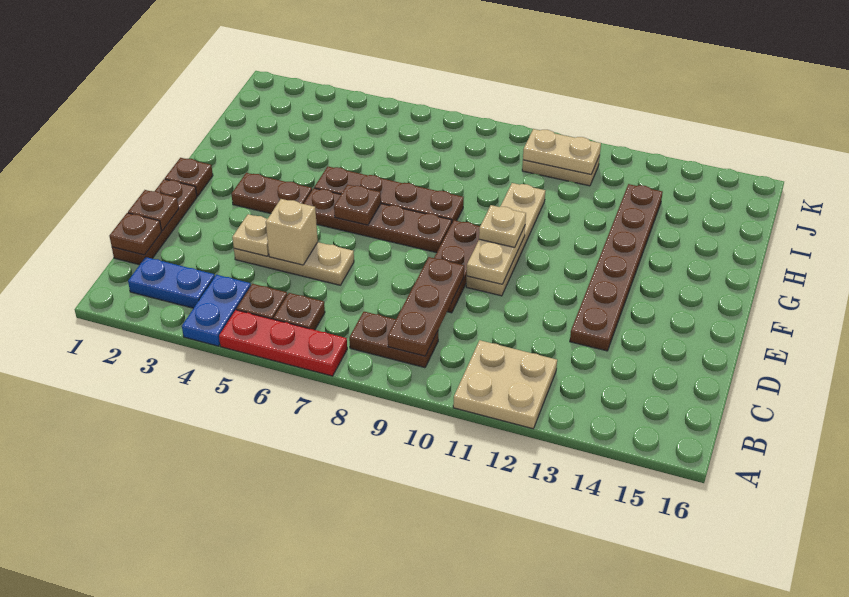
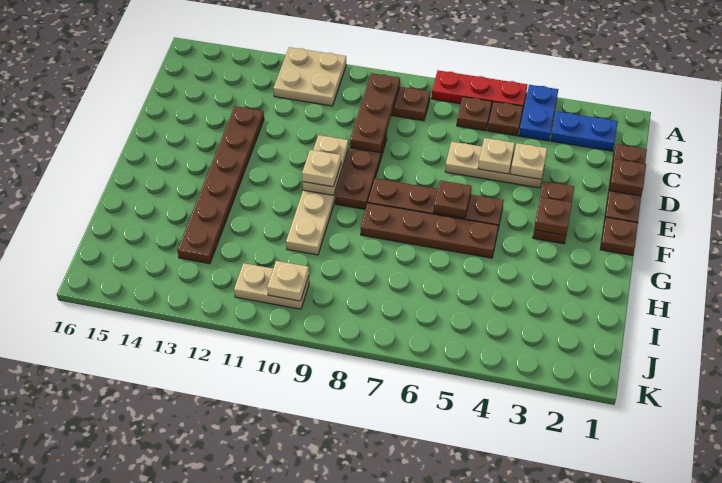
brown plate C1 level 2 -> brown plate F3 level 2
tan brick D5 level 2 -> tan plate D5 level 2
brown plate F3:F4 level 1 -> brown plate E3:F3 level 1
tan plate J10:J11 level 2 -> tan plate J10 level 2

